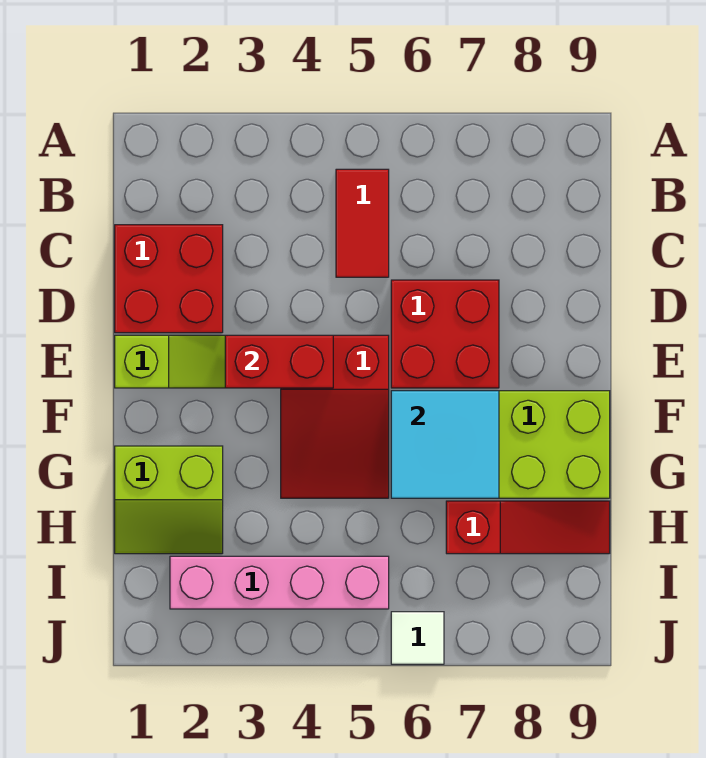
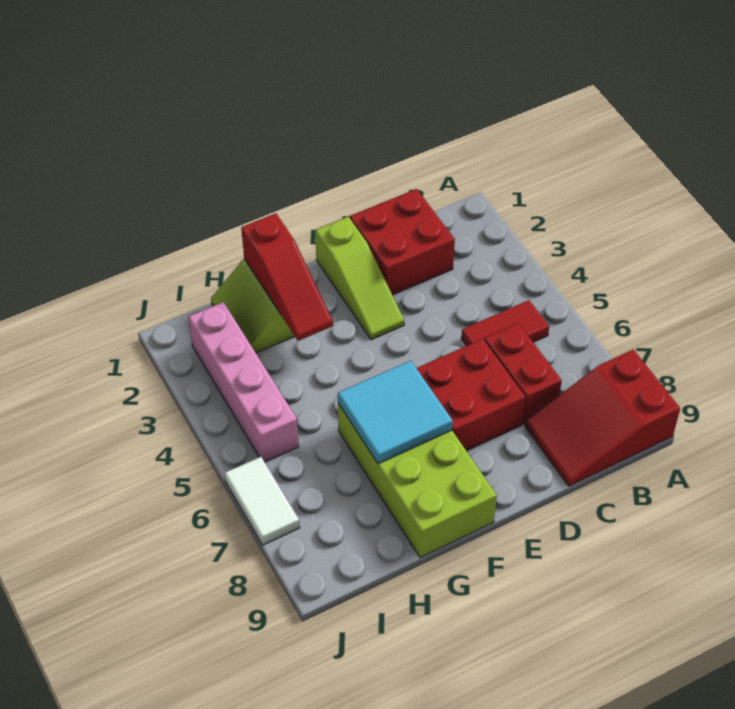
red brick E3:E4 level 2 -> red brick C6:C7 level 1
red slope E4:G5 level 1 top E -> red slope A8:C9 level 1 top A
red slope H7:H9 level 1 top 7 -> red slope G1:G3 level 2 top 1
white tile J6 level 1 -> white tile J6:J7 level 1

